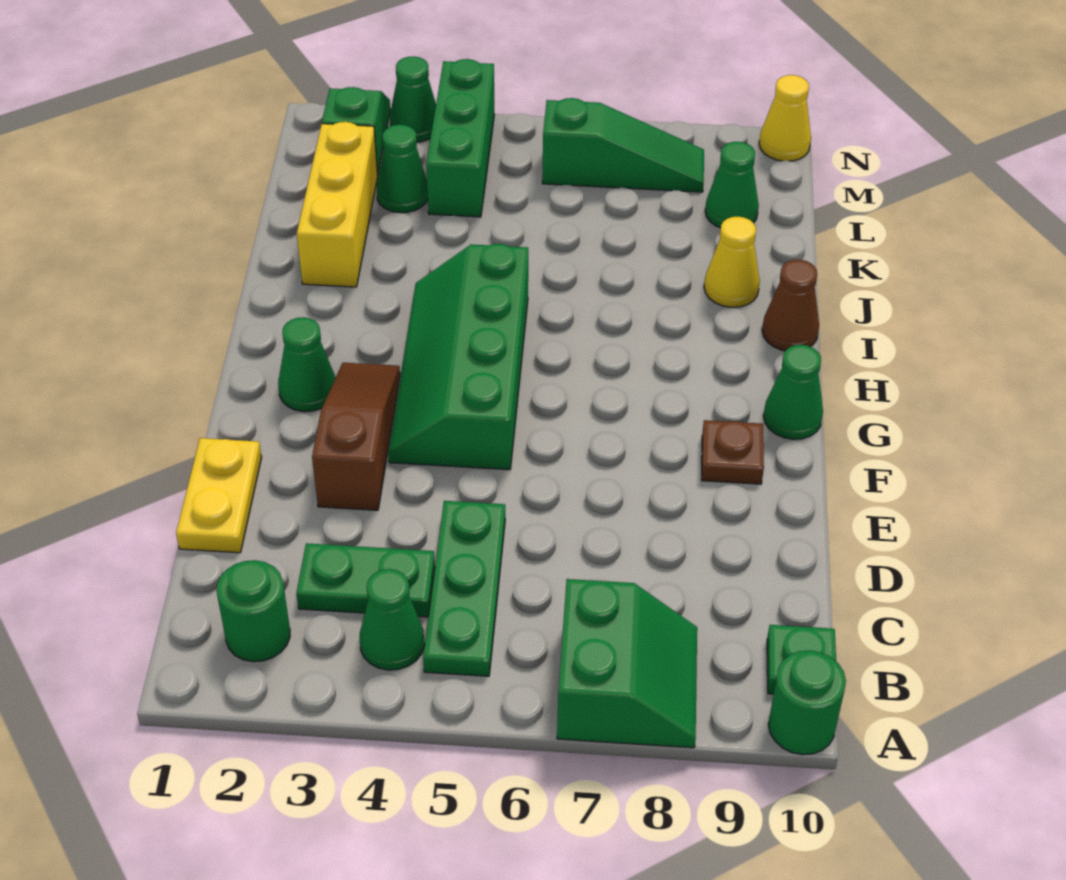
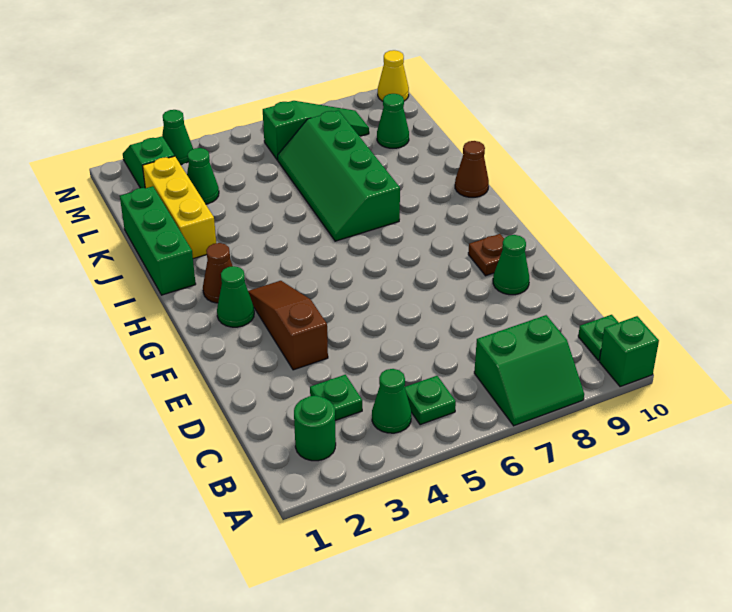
green slope A7:B8 level 1 top 7 -> green slope A7:B8 level 1 top B
green round brick A10 level 1 -> green brick A10 level 1
green plate B5:D5 level 1 -> green plate B5 level 1
green plate C3:C4 level 1 -> green plate C3 level 1
yellow plate D1:E1 level 1 -> none
green slope F4:I5 level 1 top 5 -> green slope I6:L7 level 1 top 7
green cone G10 level 1 -> green cone E9 level 1
none -> brown cone H2 level 1
yellow cone J9 level 1 -> none
green brick L4:N4 level 1 -> green brick I1:K1 level 1

